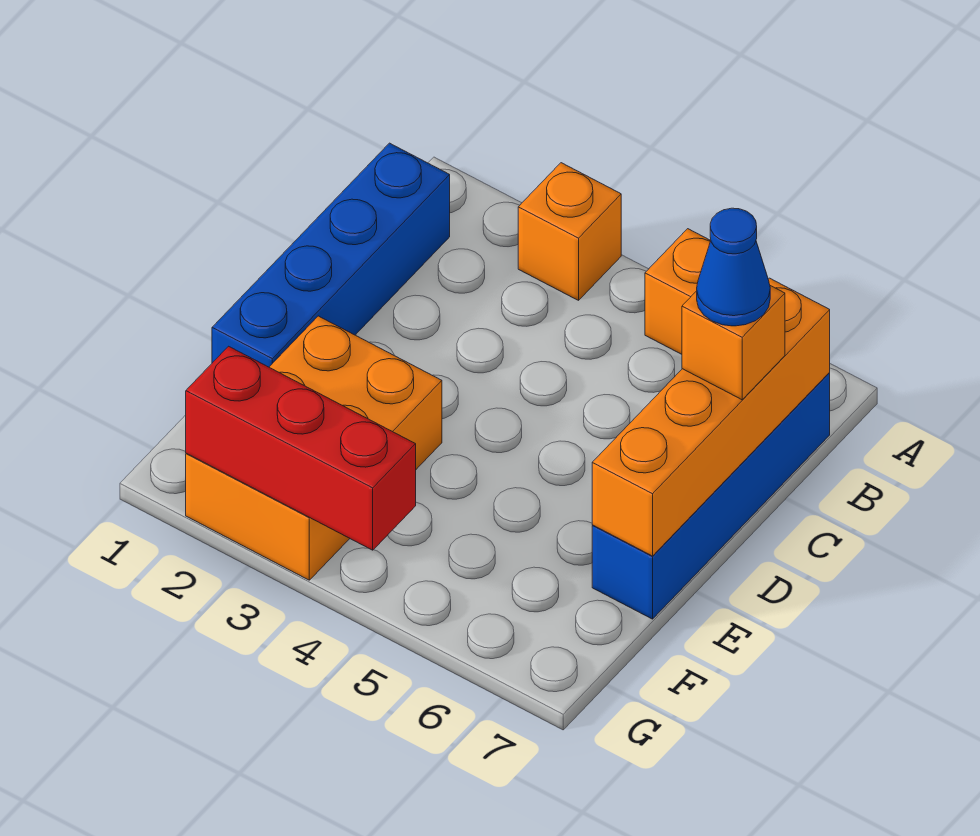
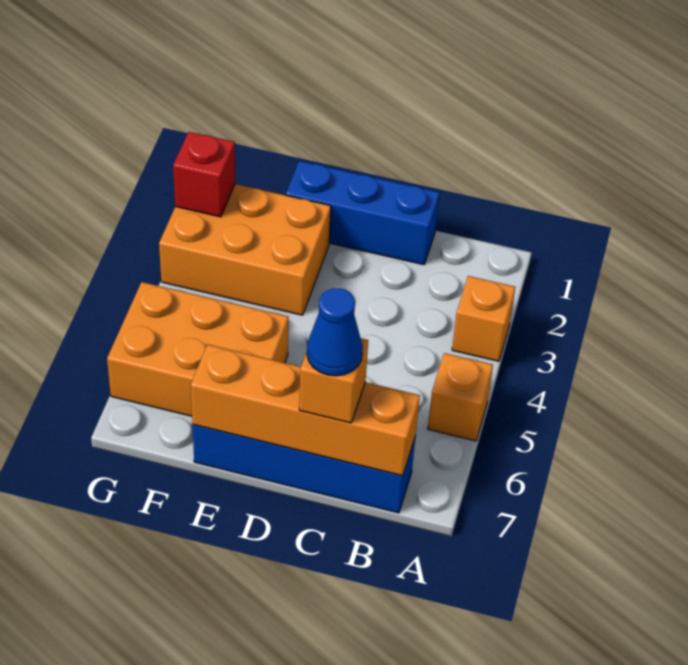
blue brick B1:E1 level 1 -> blue brick C1:E1 level 1
none -> orange brick E5:G6 level 1
red brick G2:G4 level 2 -> red brick G2 level 2

